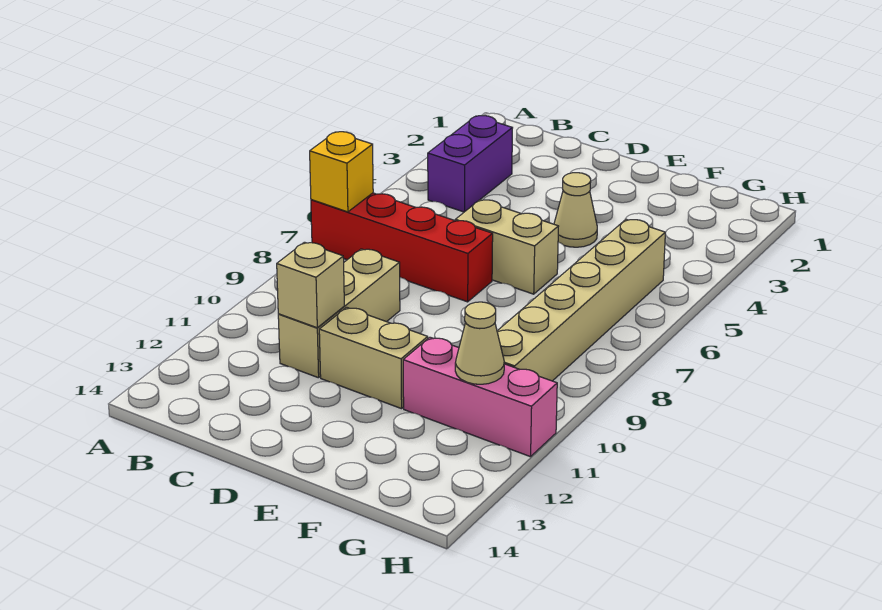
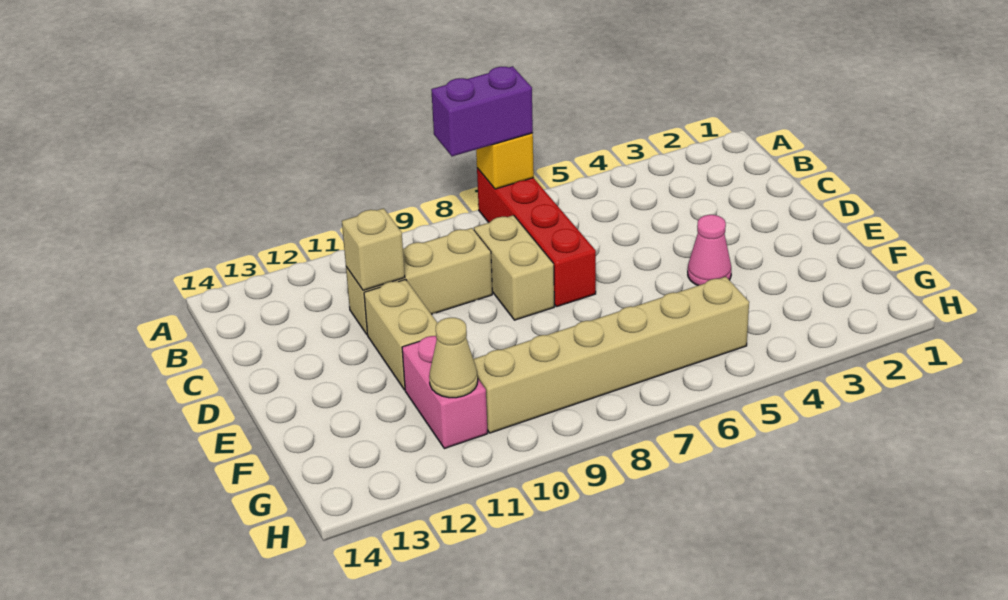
purple brick B3:B4 level 1 -> purple brick A7:A8 level 3
tan brick D6:E6 level 1 -> tan brick C8:D8 level 1
tan cone E4 level 1 -> pink cone E4 level 1
pink brick F11:H11 level 1 -> pink brick F11:G11 level 1

